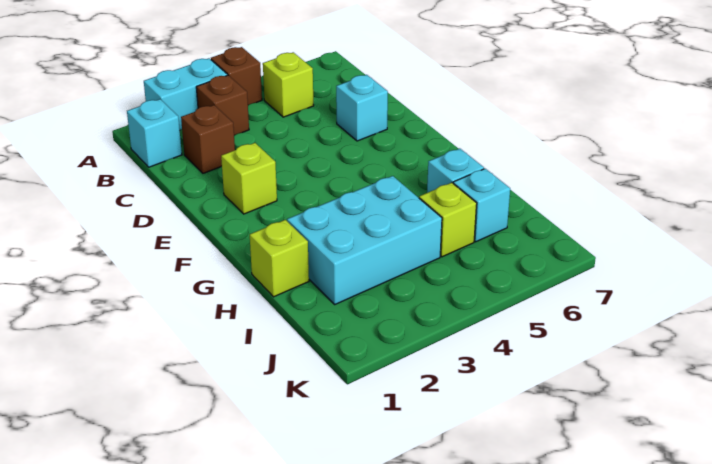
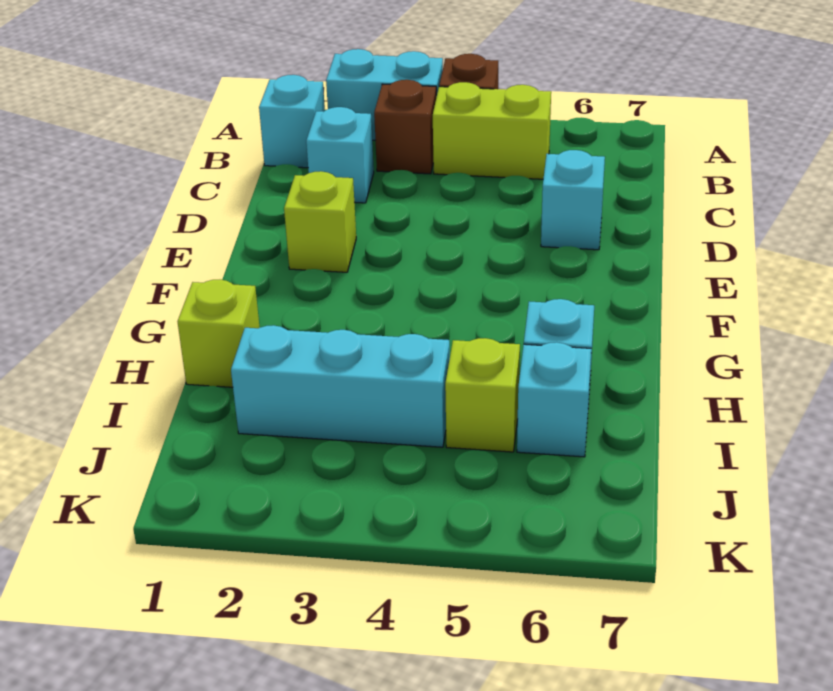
lime brick B5 level 1 -> lime brick B4:B5 level 1
brown brick C2 level 1 -> cyan brick C2 level 1
cyan brick H2:I4 level 1 -> cyan brick I2:I4 level 1

